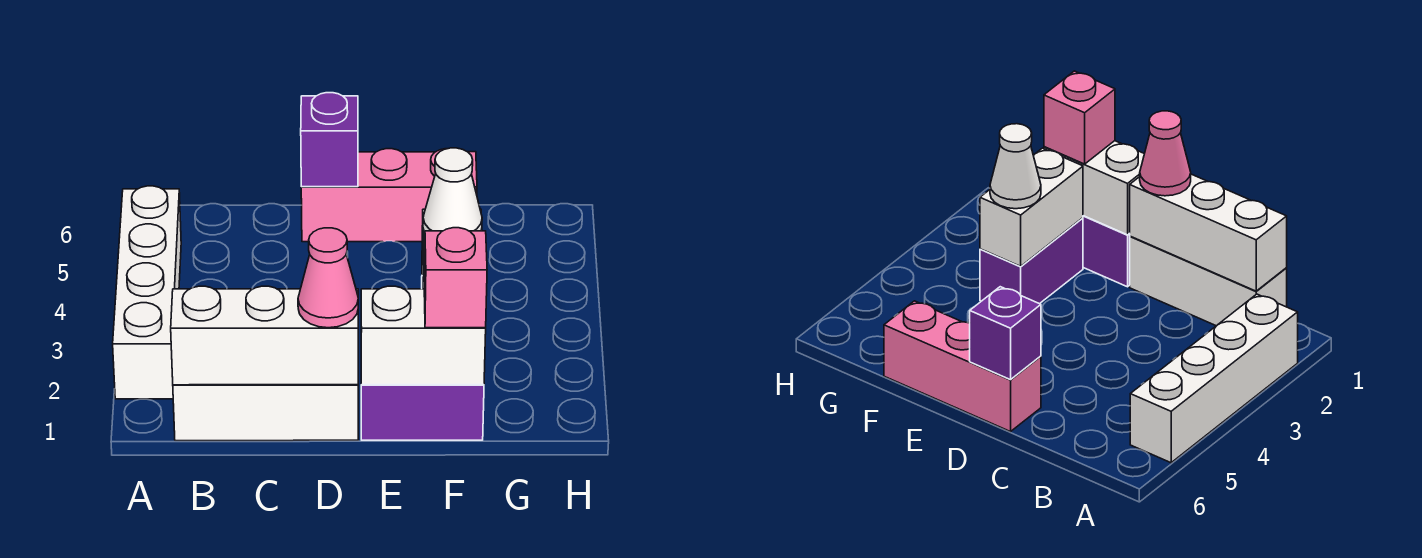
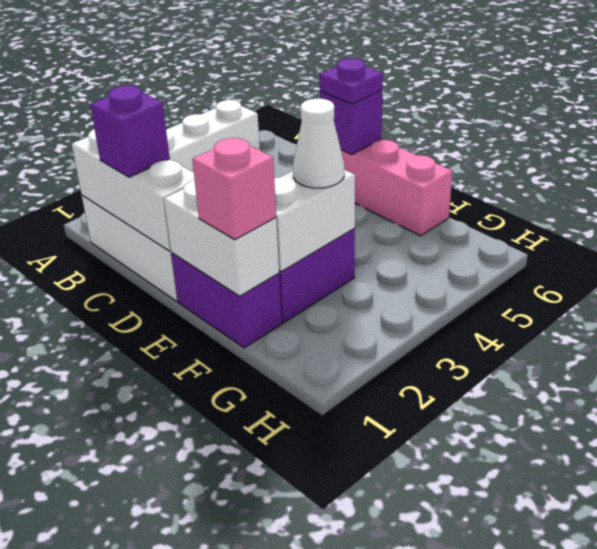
none -> purple brick C1 level 3
pink cone D1 level 3 -> none
none -> purple plate D6 level 3

